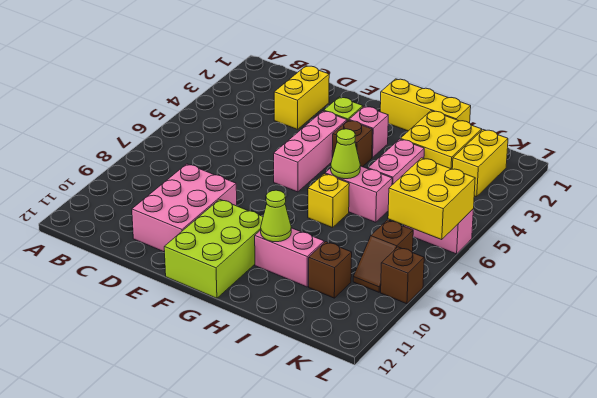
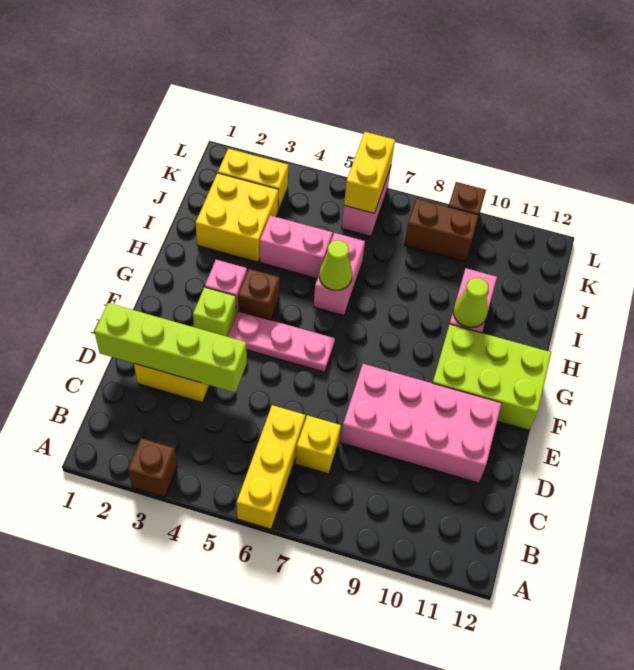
none -> lime brick D1:D4 level 2
pink brick D9:E11 level 1 -> pink brick D8:E11 level 1
pink brick F4:F6 level 1 -> pink plate F4:F6 level 1
yellow brick G1:I1 level 1 -> yellow brick A6:C6 level 1
yellow brick H7 level 1 -> yellow brick C7 level 1
brown brick J10 level 1 -> brown brick A3 level 1
yellow brick K6:L7 level 2 -> yellow brick K6:L6 level 2
brown slope K8:K9 level 1 top 8 -> brown brick K8:K9 level 1

